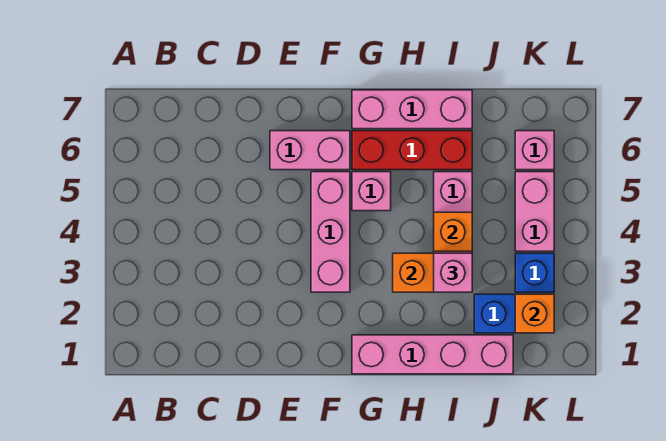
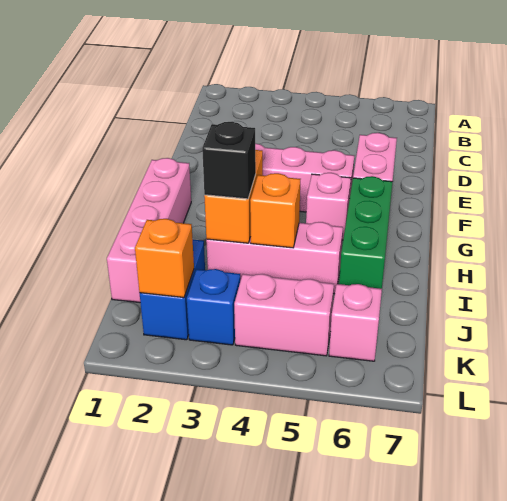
red brick G6:I6 level 1 -> green brick G6:I6 level 1
pink brick G7:I7 level 1 -> none
pink brick I3 level 3 -> black brick I3 level 3

